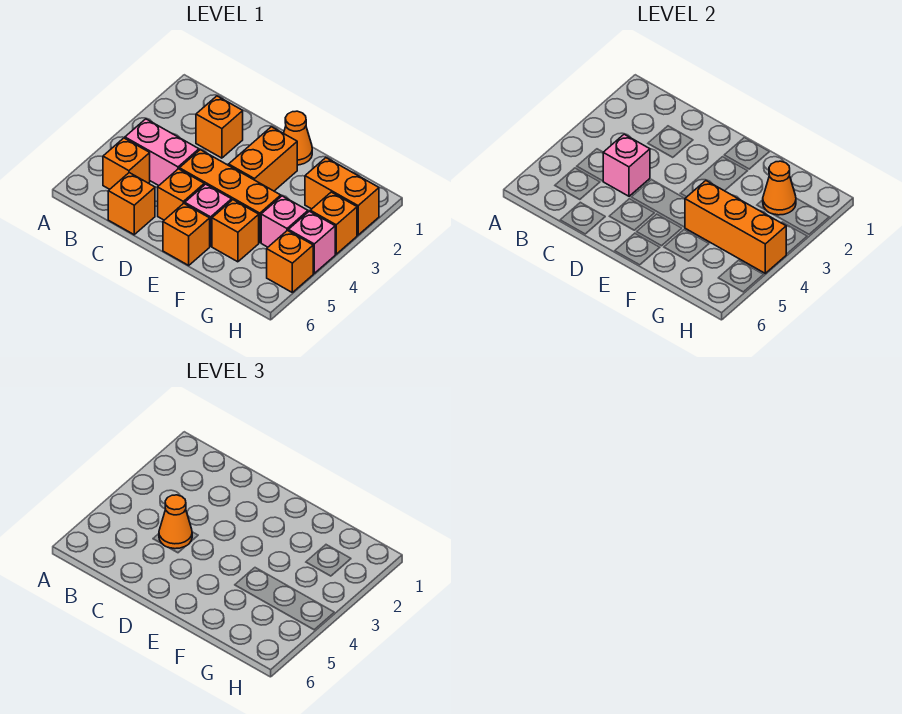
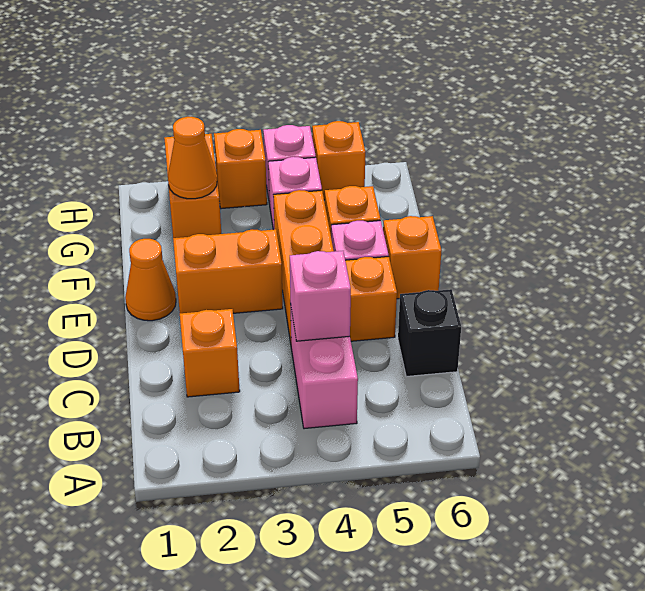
orange brick B5 level 1 -> none
orange cone C4 level 3 -> none
orange brick C6 level 1 -> black brick C6 level 1
orange brick F4:H4 level 2 -> none

